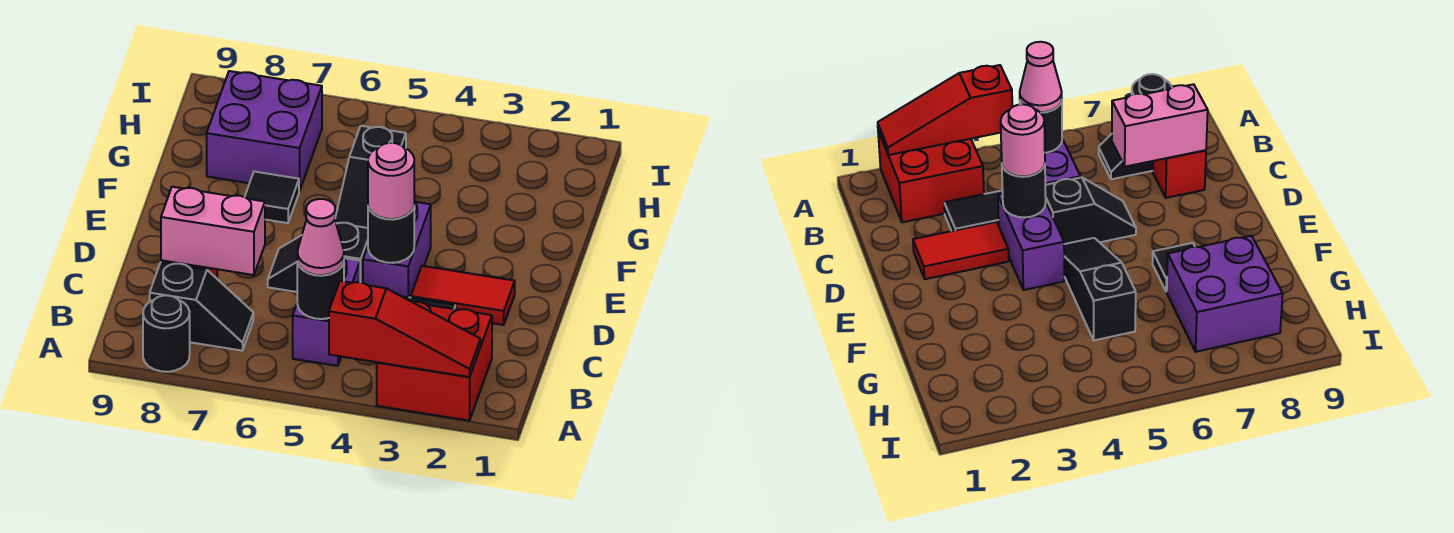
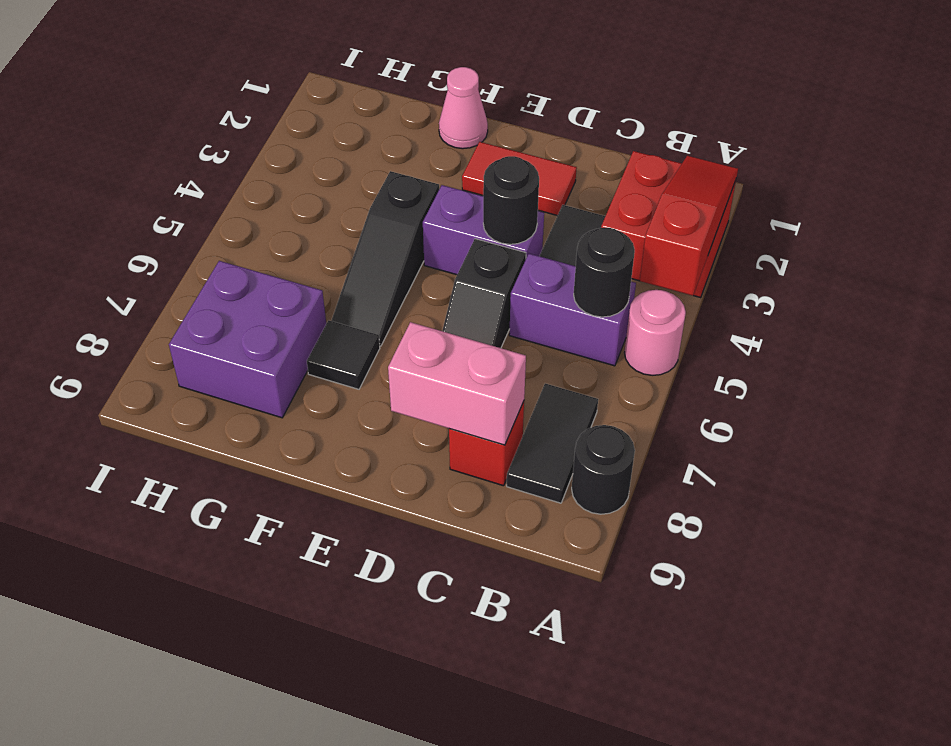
pink cone B5 level 3 -> pink cone F1 level 1
black slope B7:B8 level 1 top 8 -> black tile B7:B8 level 1
pink brick C7:C8 level 2 -> pink brick C8:D8 level 2
red tile D2:D3 level 1 -> red tile D2:E2 level 1
pink round brick D4 level 3 -> pink round brick A5 level 1
black slope E5:G5 level 1 top G -> black slope F4:F6 level 1 top 4

